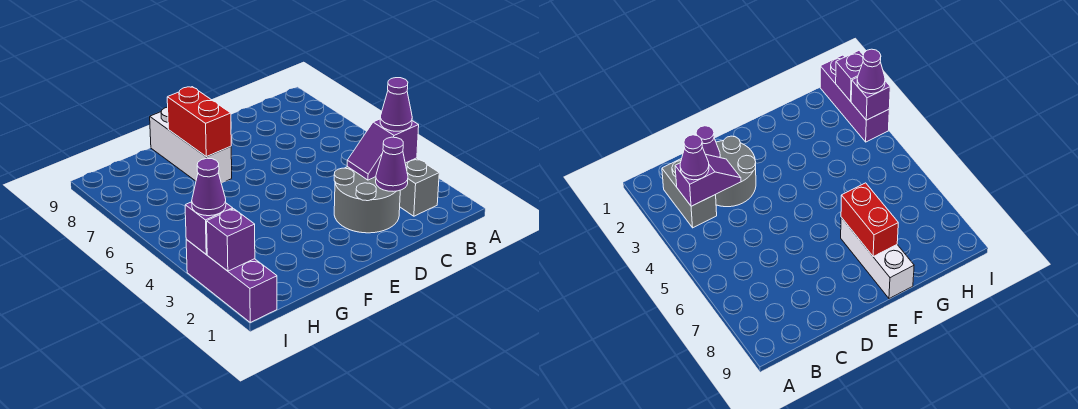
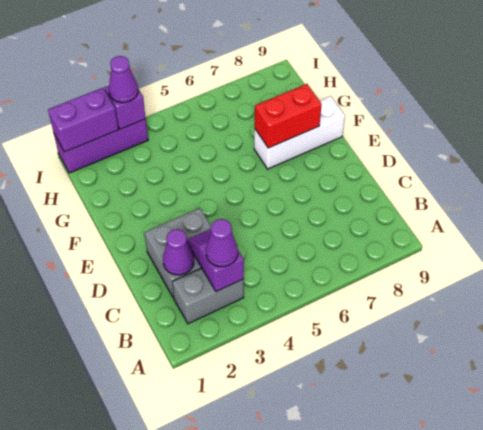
grey round brick C2:D3 level 1 -> grey brick C2:D3 level 1
purple brick I2 level 2 -> purple brick I1:I2 level 2

